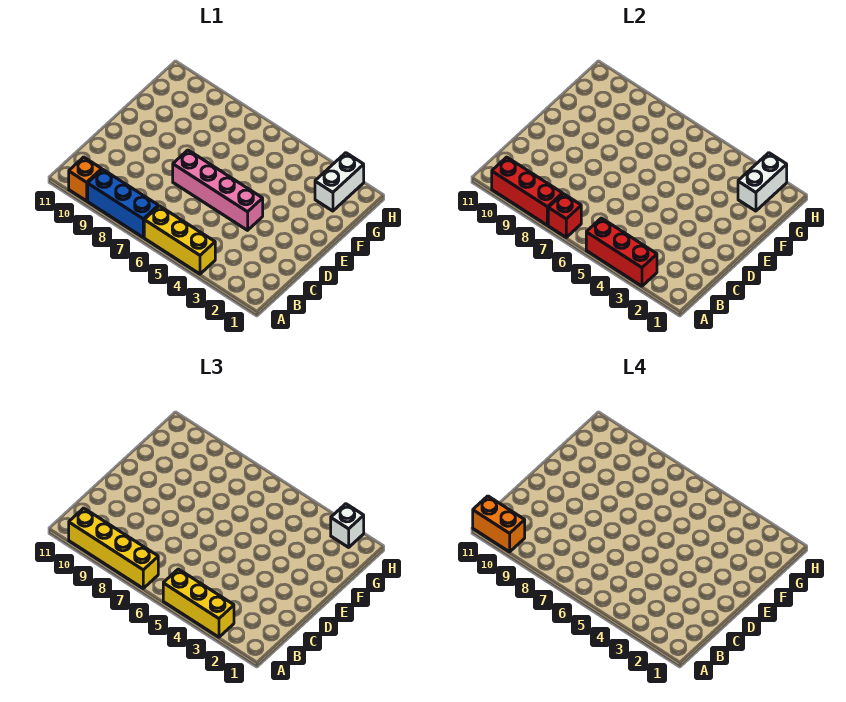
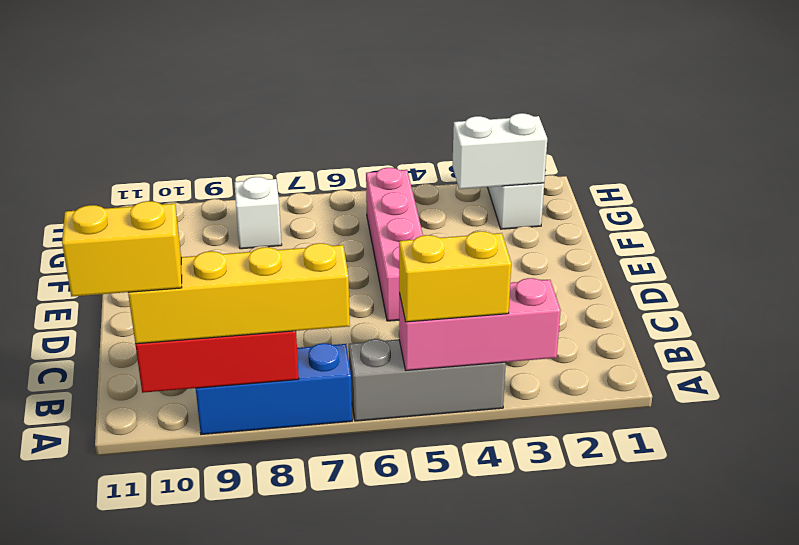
red brick A3:A5 level 2 -> pink brick A3:A5 level 2
yellow brick A3:A5 level 3 -> yellow brick A4:A5 level 3
yellow brick A4:A6 level 1 -> grey brick A4:A6 level 1
red brick A7 level 2 -> none
orange brick A10 level 1 -> none
orange brick A10:A11 level 4 -> yellow brick A10:A11 level 4
pink brick D4:D7 level 1 -> pink brick D5:G5 level 1
white brick G2:H2 level 2 -> white brick G2:G3 level 2
white brick H2 level 3 -> white brick G8 level 1

